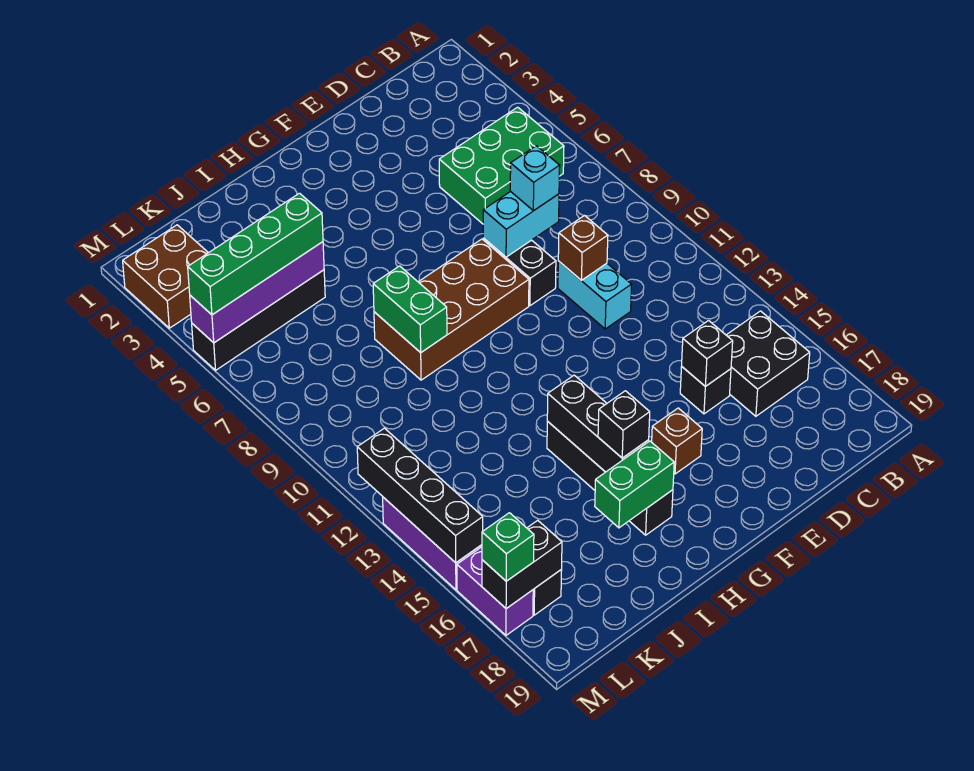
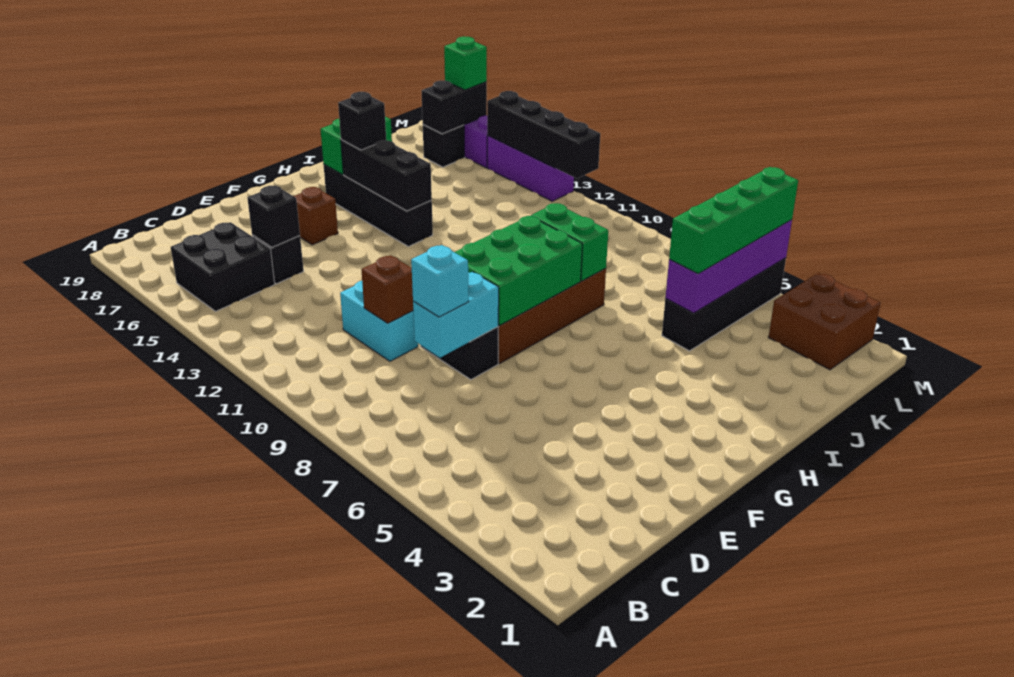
green brick B5:D6 level 1 -> green brick F8:H9 level 2

